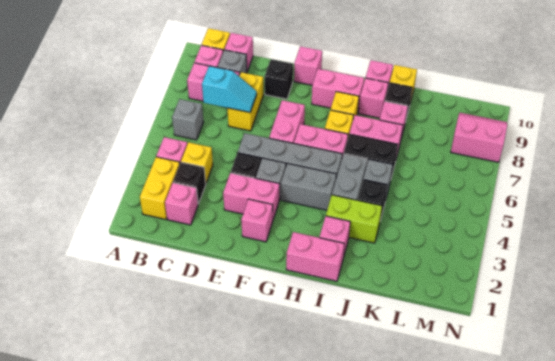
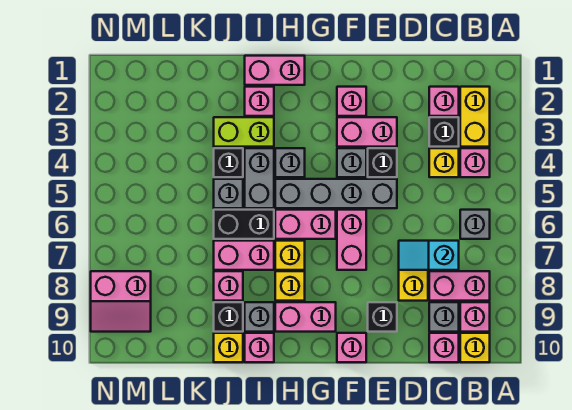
grey brick G4:H4 level 1 -> grey brick H4 level 1
pink brick I9 level 1 -> grey brick I9 level 1

